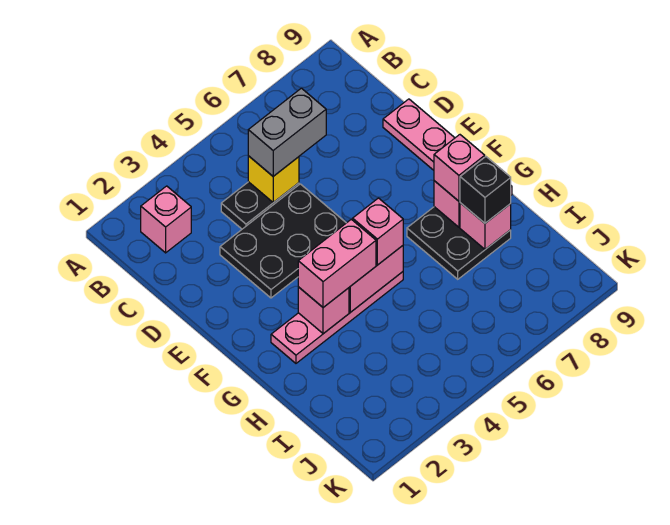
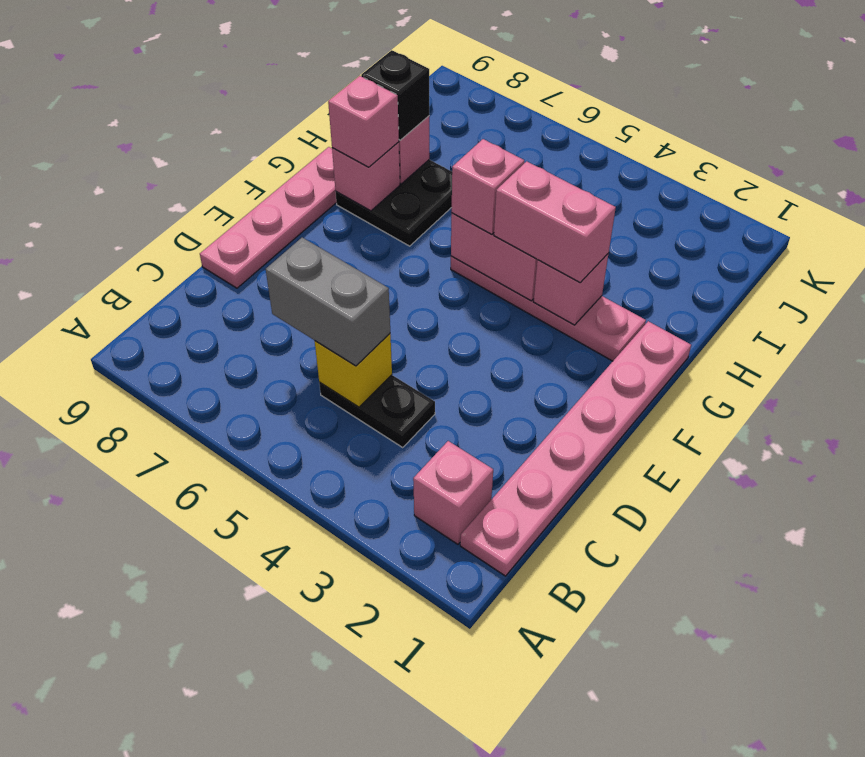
none -> pink plate B1:G1 level 1
black plate D3:E5 level 1 -> none

